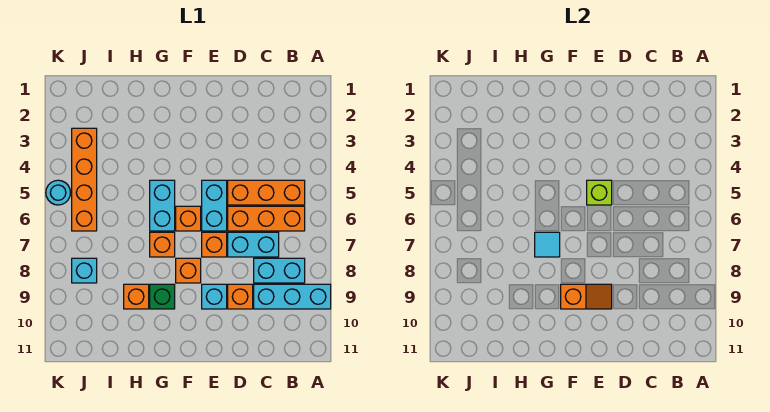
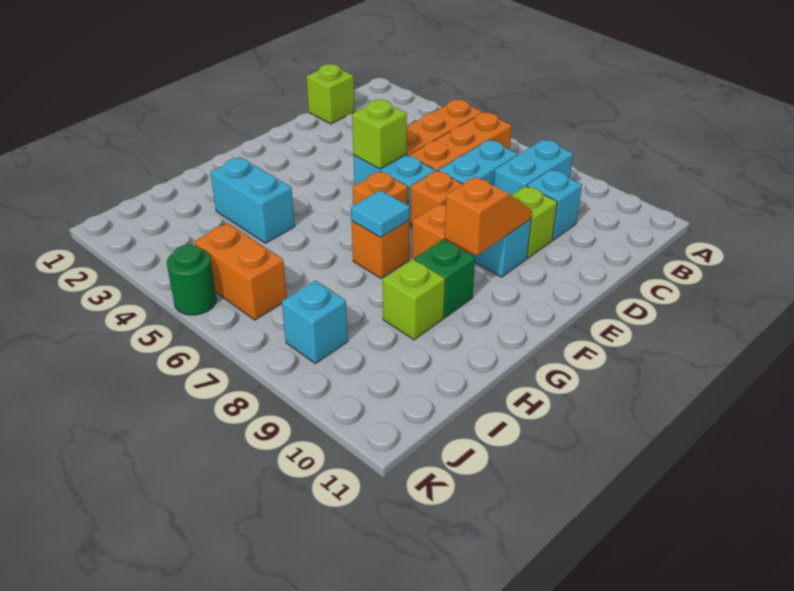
cyan brick A9:C9 level 1 -> cyan brick C9 level 1
none -> lime brick C1 level 1
orange brick D9 level 1 -> lime brick D9 level 1
cyan brick G5:G6 level 1 -> cyan brick H3:H4 level 1
orange brick H9 level 1 -> lime brick H9 level 1
orange brick J3:J6 level 1 -> orange brick J5:J6 level 1
cyan round brick K5 level 1 -> green round brick K5 level 1

